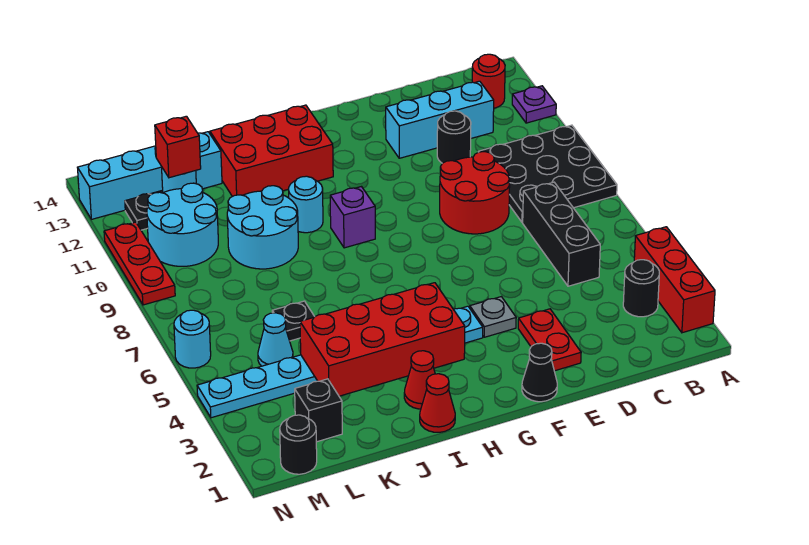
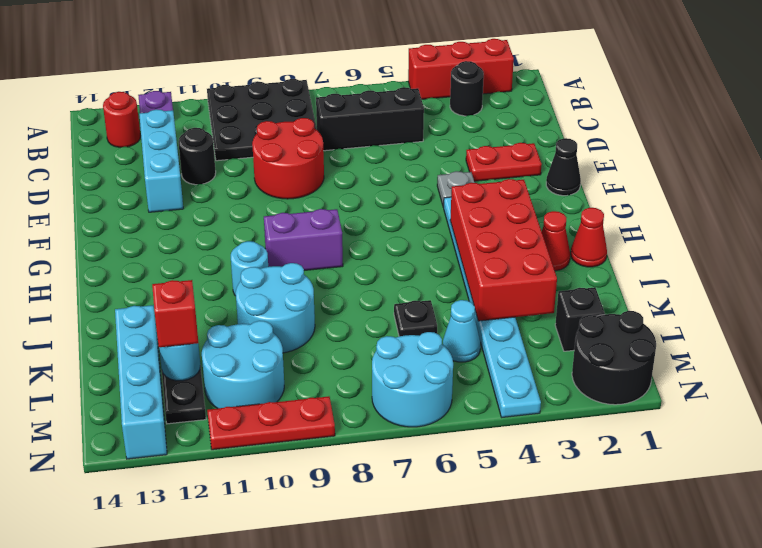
purple brick H9 level 1 -> purple brick H8:H9 level 1
red brick H12:J13 level 1 -> none
black round brick M1 level 1 -> black round brick M1:N2 level 1
cyan round brick N6 level 1 -> cyan round brick M6:N7 level 1

